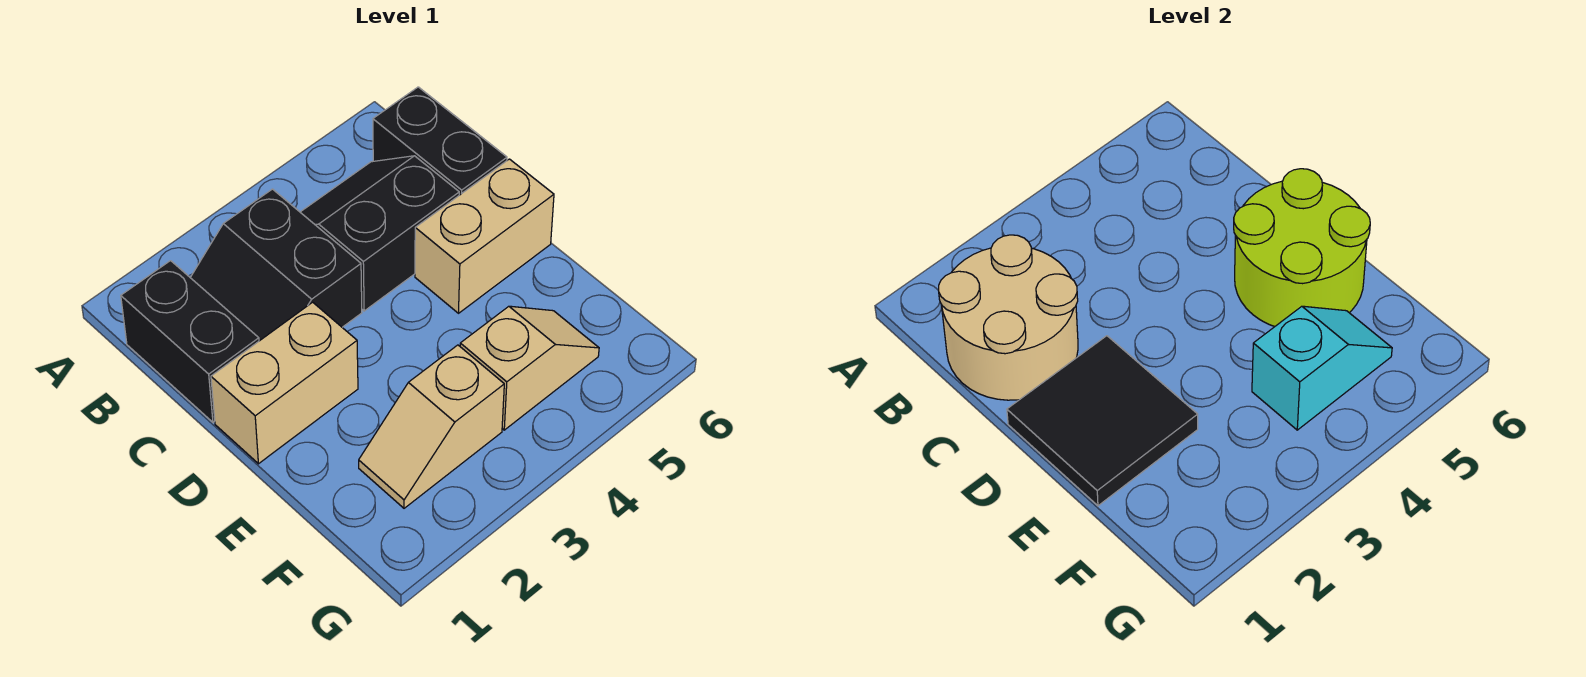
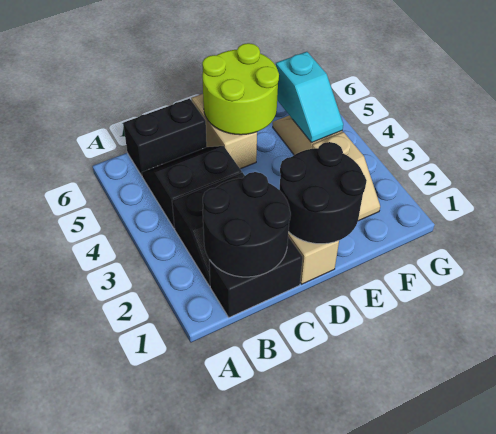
tan round brick B1:C2 level 2 -> black round brick B1:C2 level 2
black slope B4:C5 level 1 top C -> black slope B4:C5 level 1 top 4
black tile D1:E2 level 2 -> black round brick D1:E2 level 2
cyan slope F4:F5 level 2 top 4 -> cyan slope F4:F5 level 2 top 5

